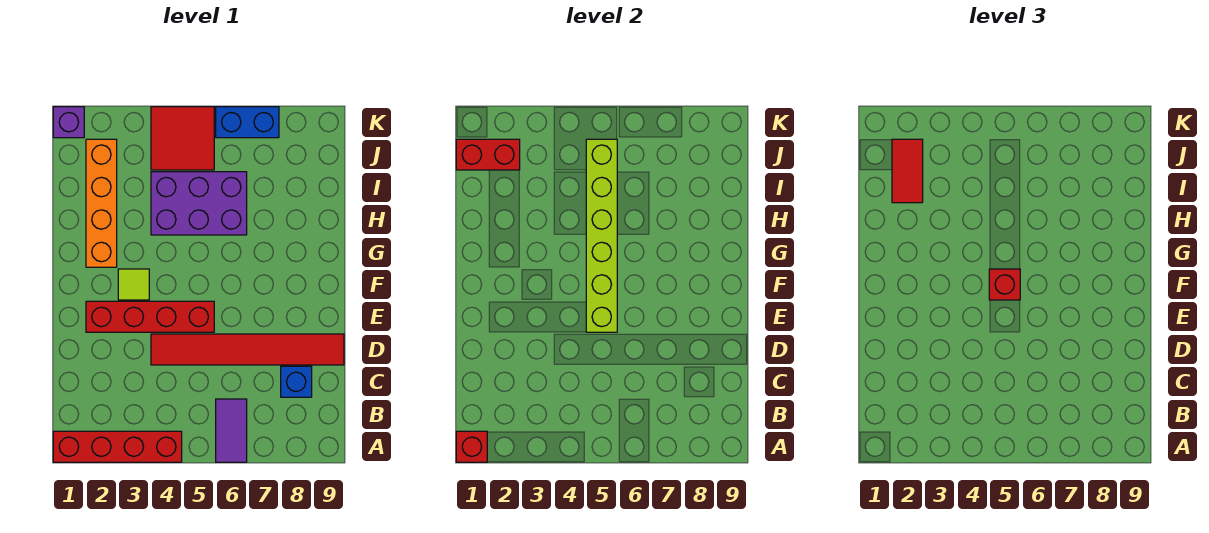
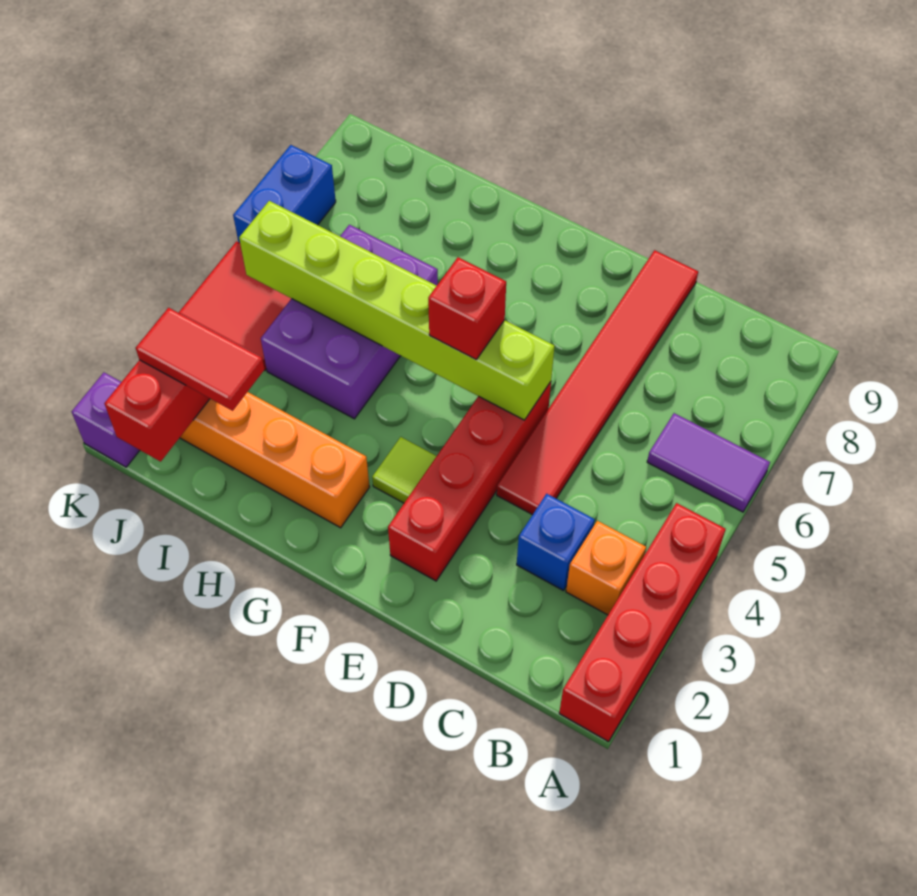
red brick A1 level 2 -> none
none -> orange brick B3 level 1
blue brick C8 level 1 -> blue brick C3 level 1

